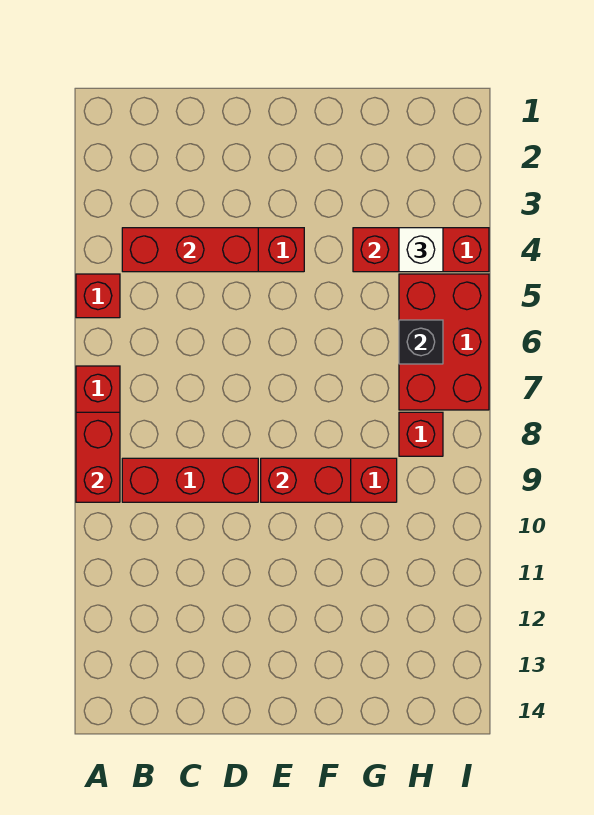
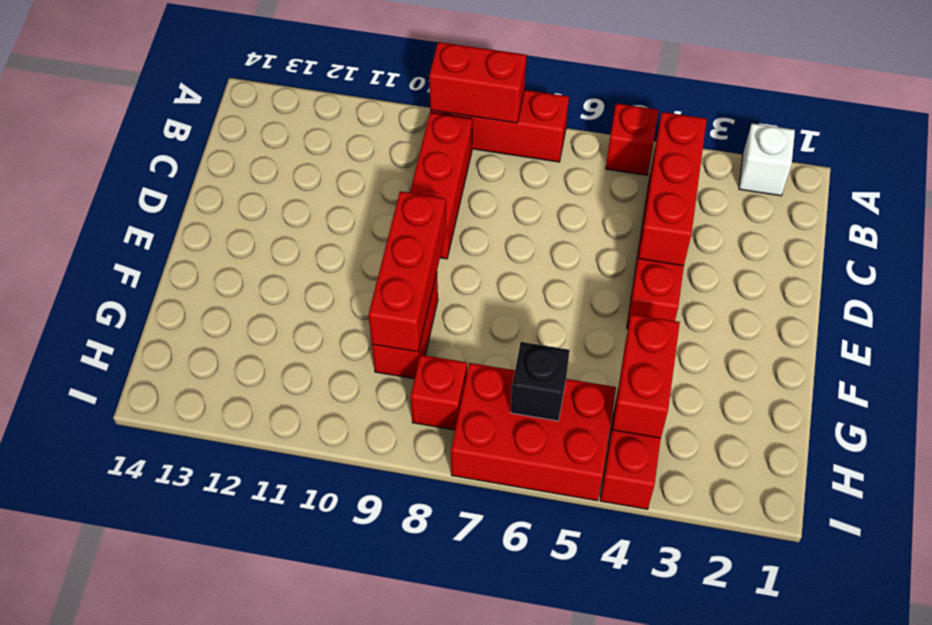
red brick E9:F9 level 2 -> red brick E9:G9 level 2
white brick H4 level 3 -> white brick A2 level 1

